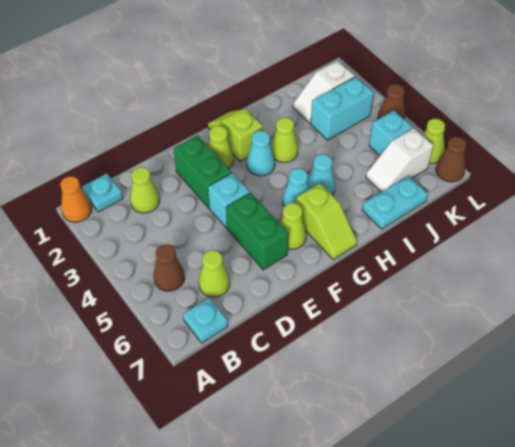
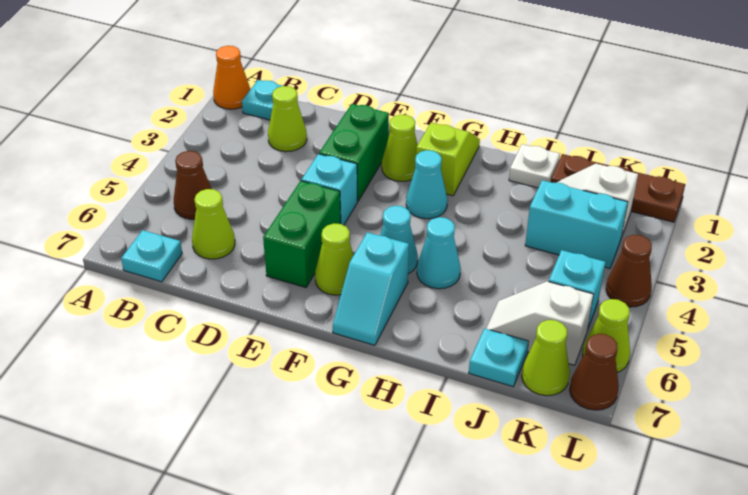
lime slope G6:G7 level 1 top 6 -> cyan slope G6:G7 level 1 top 6
lime cone H3 level 1 -> lime cone K7 level 1
none -> white plate I1 level 1
cyan plate I7:J7 level 1 -> cyan plate J7 level 1
none -> brown plate J1:L1 level 1

